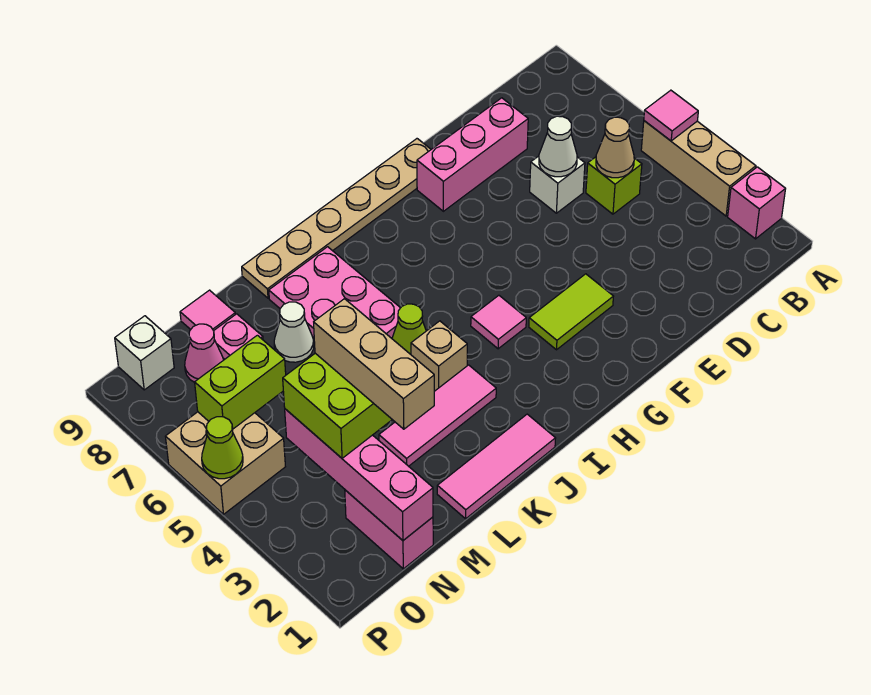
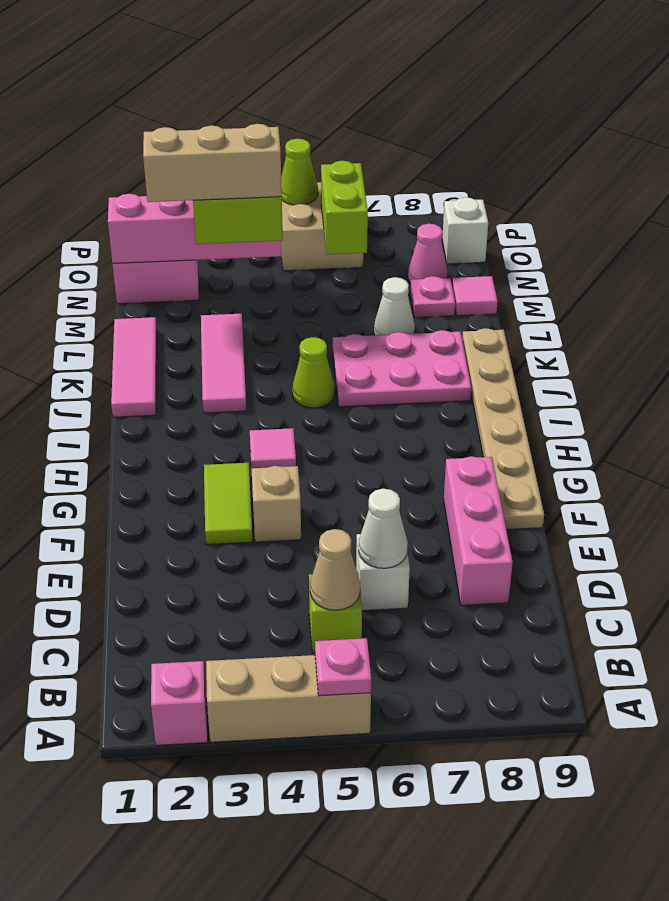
pink tile A5 level 2 -> pink plate A5 level 2
tan brick J4 level 1 -> tan brick F4 level 1

